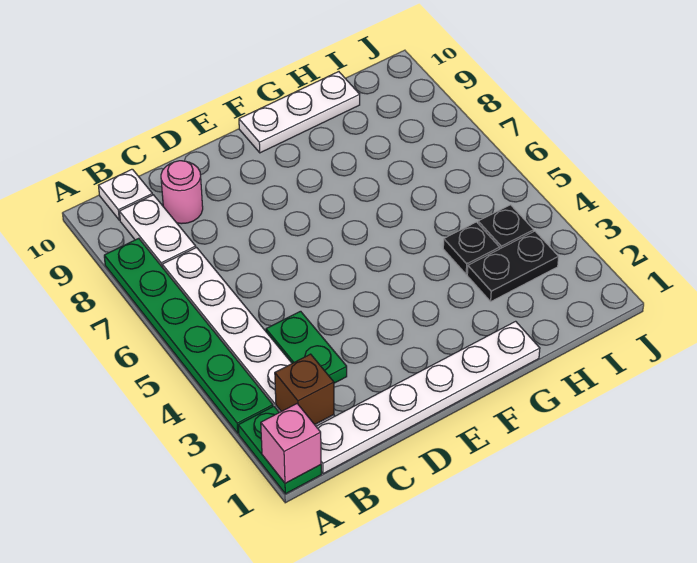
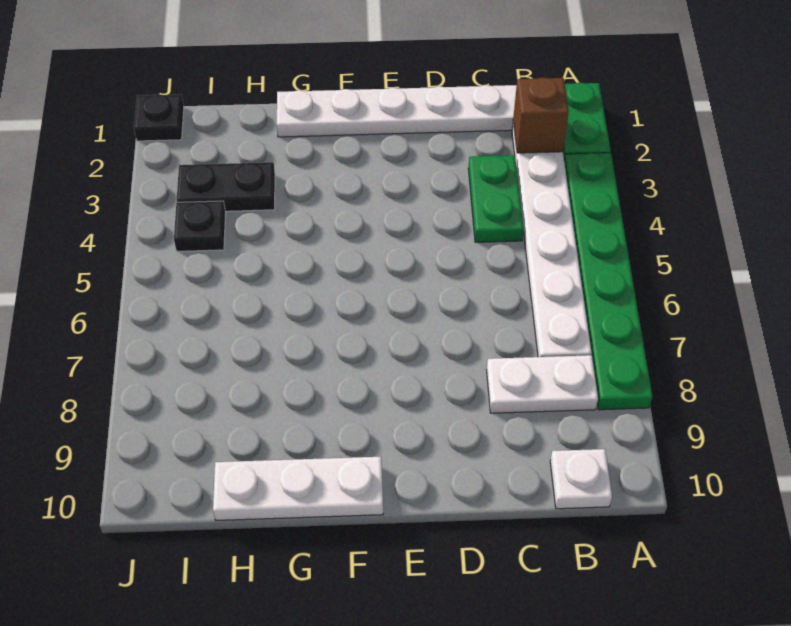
pink brick A1 level 2 -> none
white plate B8:B9 level 1 -> white plate B8:C8 level 1
pink round brick C9 level 1 -> none
black plate H4 level 1 -> black plate J1 level 1

